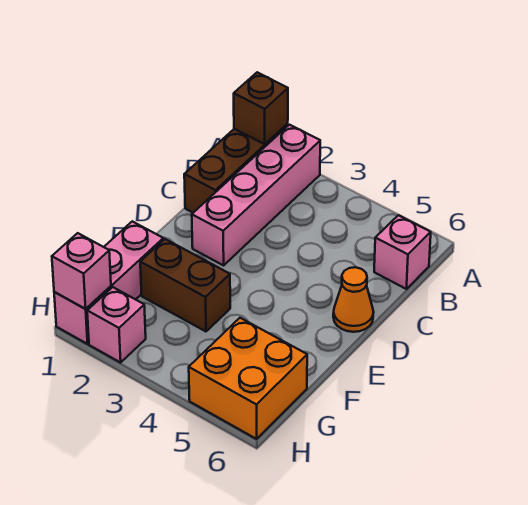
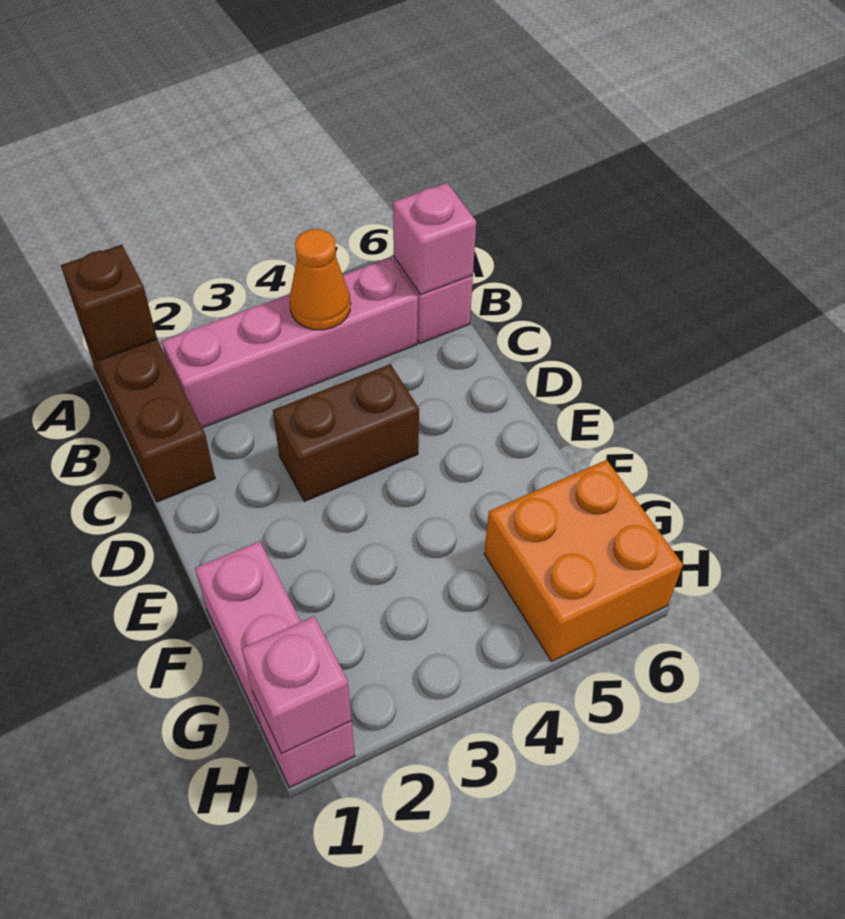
pink brick A2:D2 level 1 -> pink brick B2:B5 level 1
orange cone D6 level 1 -> orange cone B4 level 2
brown brick F2:F3 level 1 -> brown brick D3:D4 level 1
pink brick H2 level 1 -> pink brick B6 level 2

